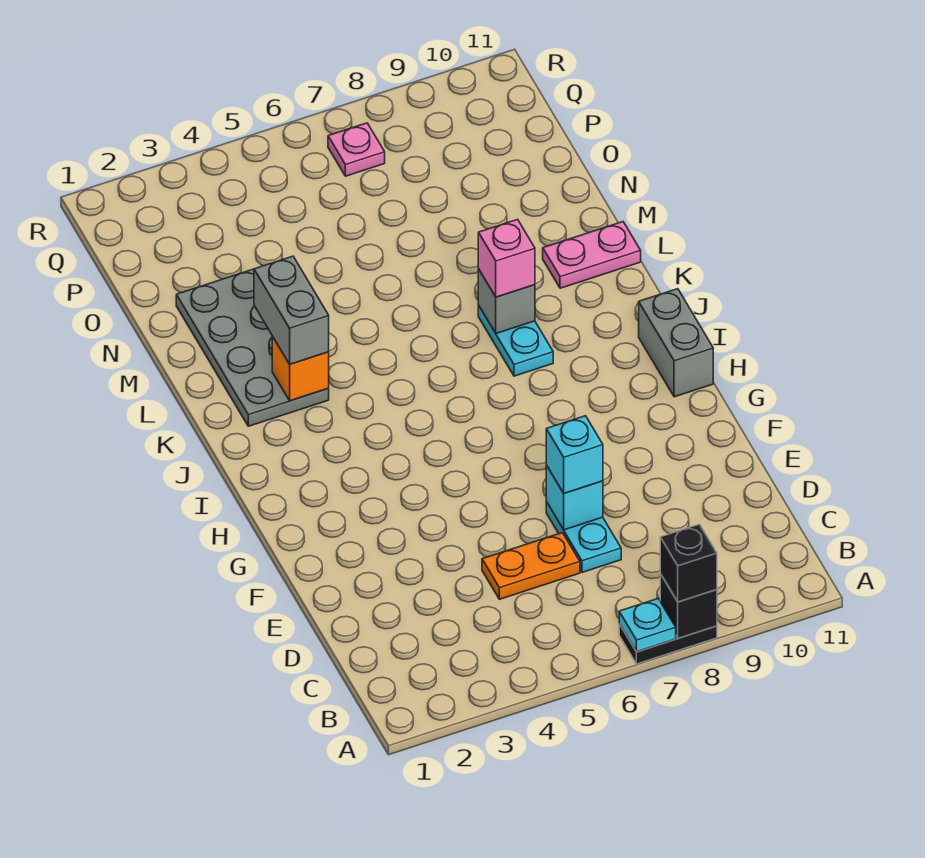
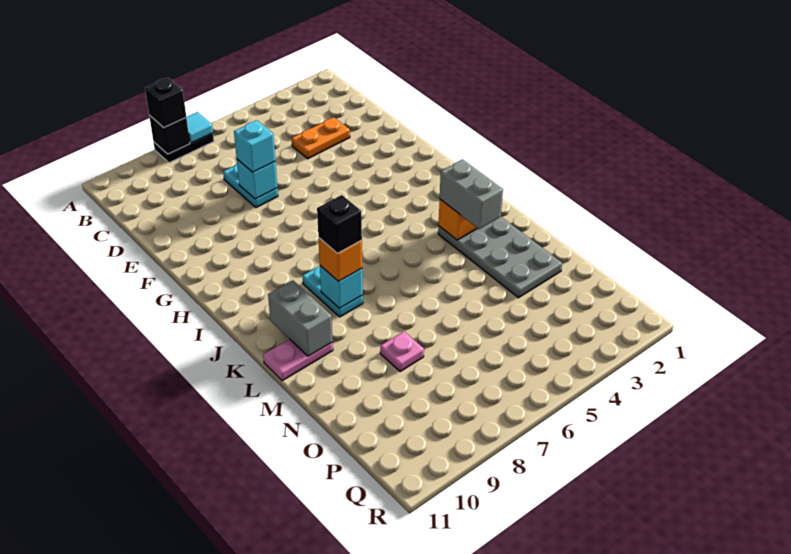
cyan plate A7 level 2 -> cyan tile A7 level 2
orange plate D5:D6 level 1 -> orange plate D3:D4 level 1
grey brick H11:I11 level 1 -> grey brick K10:L10 level 2
grey brick K8 level 2 -> cyan brick K8 level 2
pink brick K8 level 3 -> orange brick K8 level 3
none -> black brick K8 level 4
pink plate Q7 level 1 -> pink plate N8 level 1

